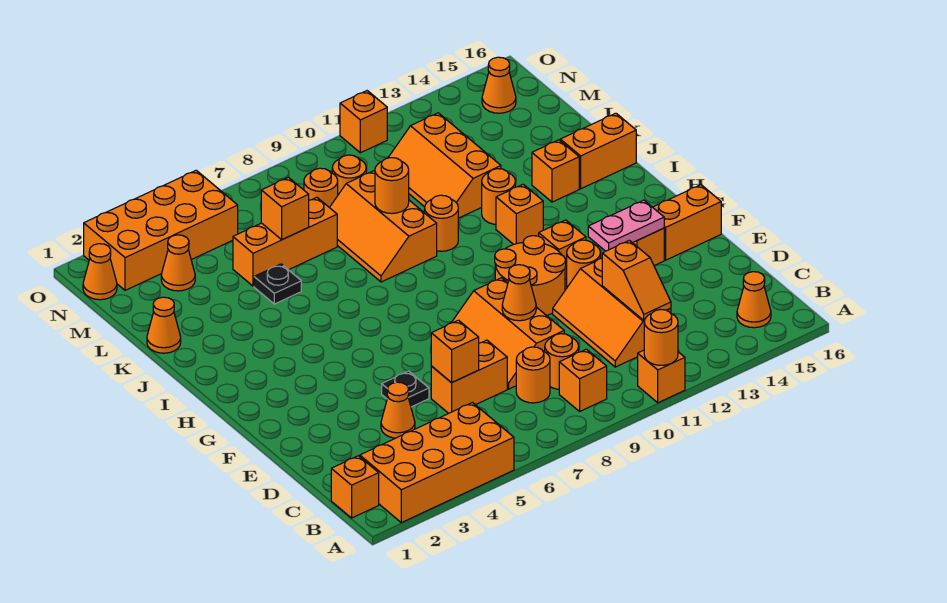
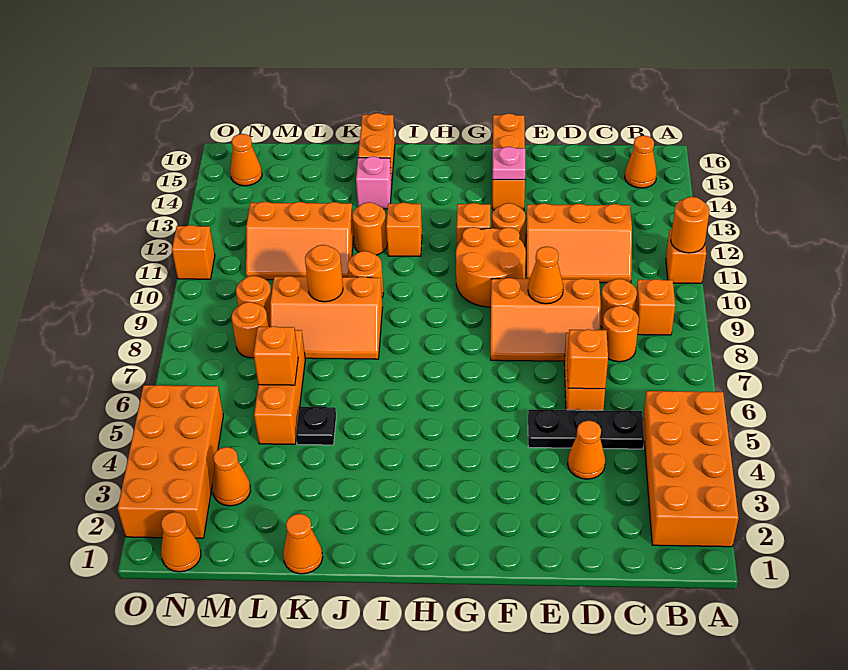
orange brick B1 level 1 -> none
orange slope C12:D12 level 2 top D -> none
black plate E5 level 1 -> black plate C5:E5 level 1
pink plate F13:F14 level 2 -> pink plate F14 level 2
orange brick J14 level 1 -> pink brick J14 level 1

